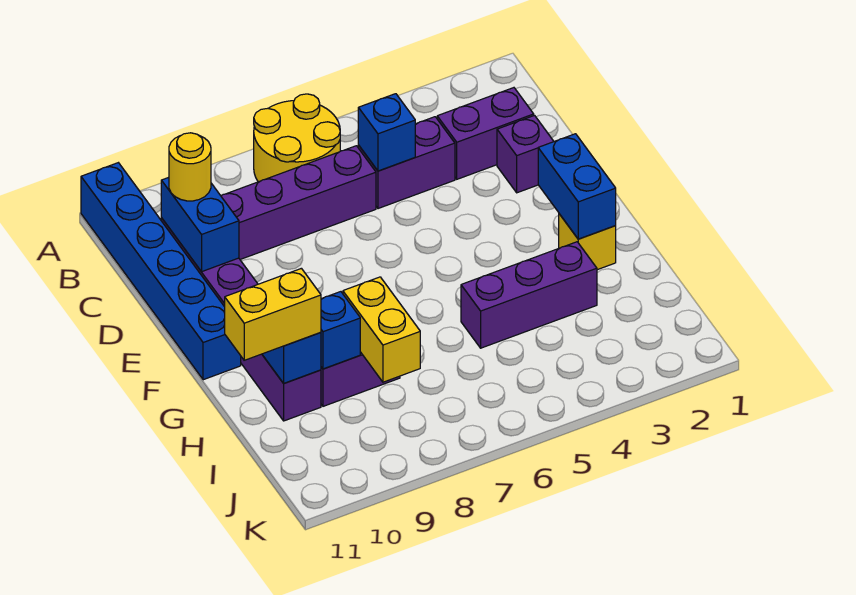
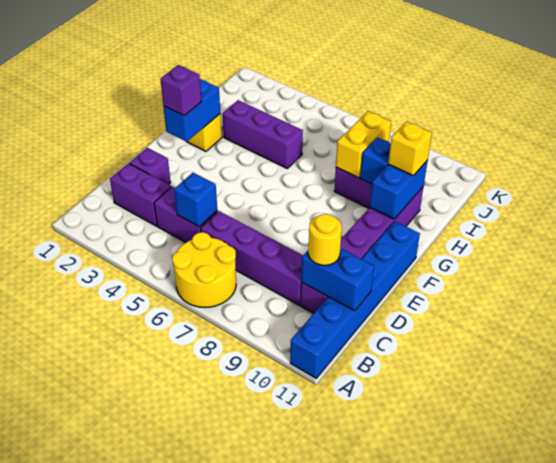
blue brick C10:D10 level 2 -> blue brick C10:C11 level 2
none -> purple brick F2 level 3
yellow brick H10:H11 level 3 -> yellow brick H10 level 3

